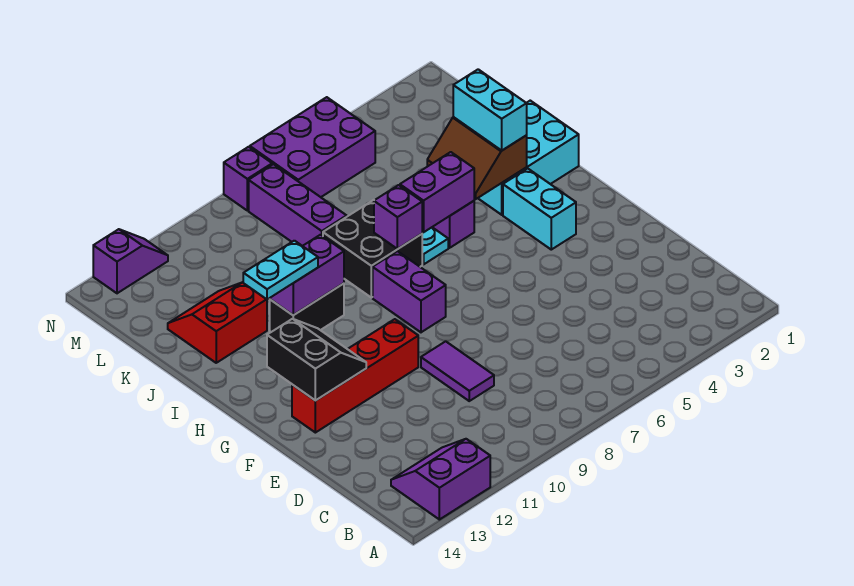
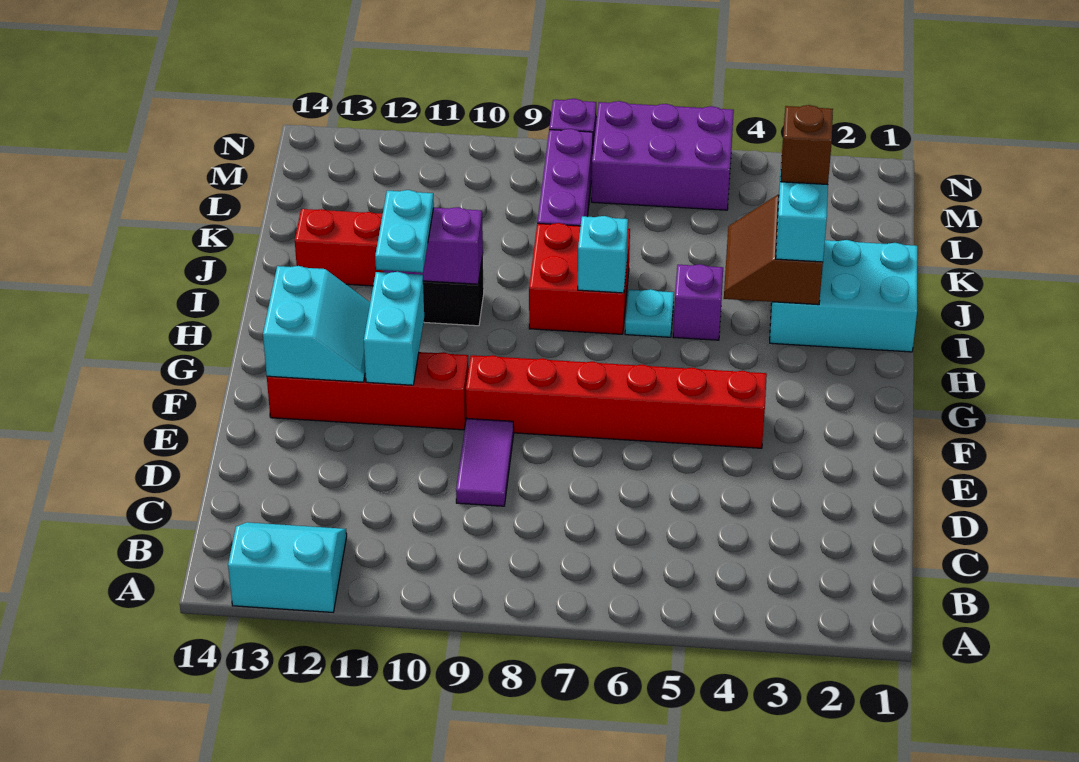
purple slope A12:B13 level 1 top A -> cyan slope A12:B13 level 1 top A
none -> red brick F4:F9 level 1
black slope F12:G13 level 2 top 13 -> cyan slope F12:G13 level 2 top 13
cyan brick G3:H3 level 1 -> cyan brick F11:G11 level 2
purple brick G8:H8 level 1 -> none
purple brick I5:I6 level 2 -> none
black brick I7:J8 level 1 -> red brick I7:J8 level 1
purple brick I7 level 2 -> cyan brick I7 level 2
cyan plate I11:I12 level 3 -> cyan plate H11:I11 level 3
none -> brown brick J3 level 4
purple slope N12:N13 level 1 top 13 -> none

